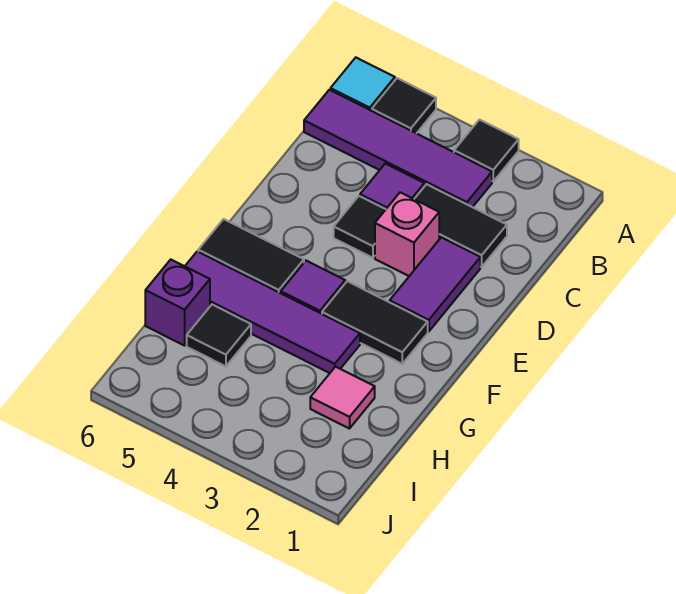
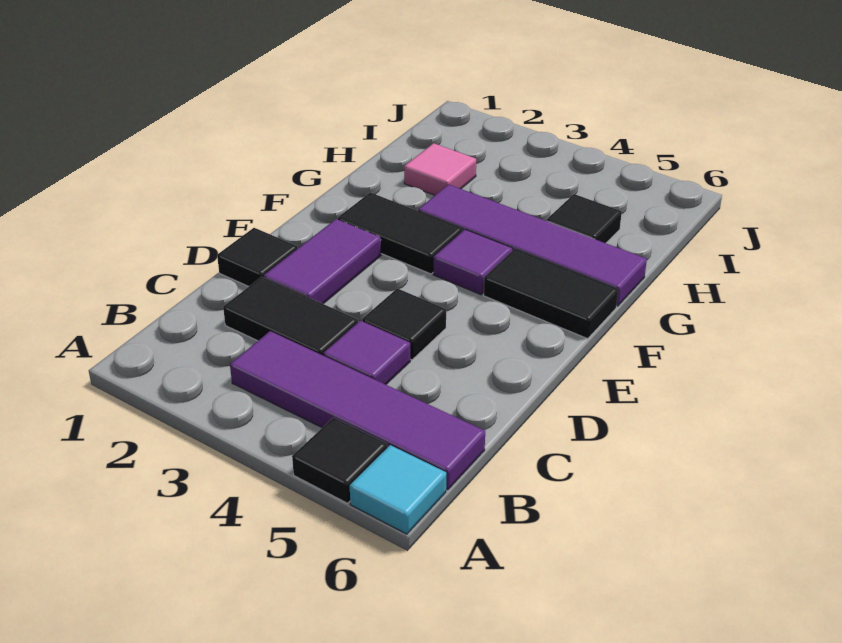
black tile A3 level 1 -> black tile D1 level 1
pink brick D3 level 1 -> none
purple brick H6 level 1 -> none

